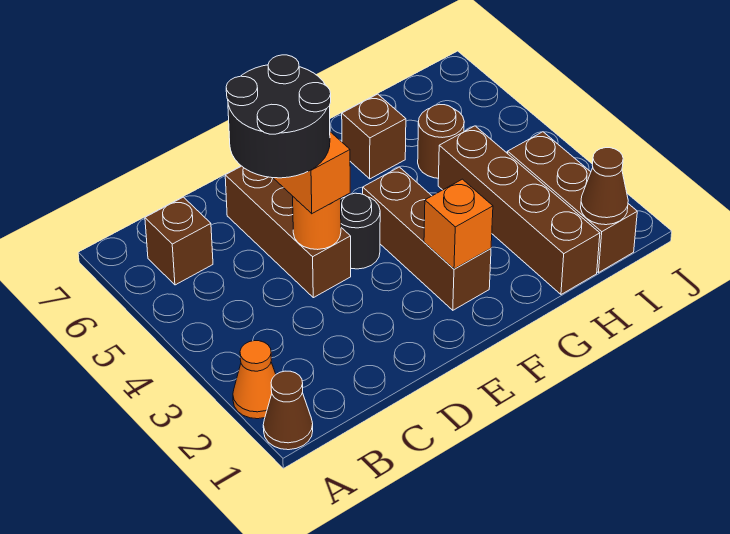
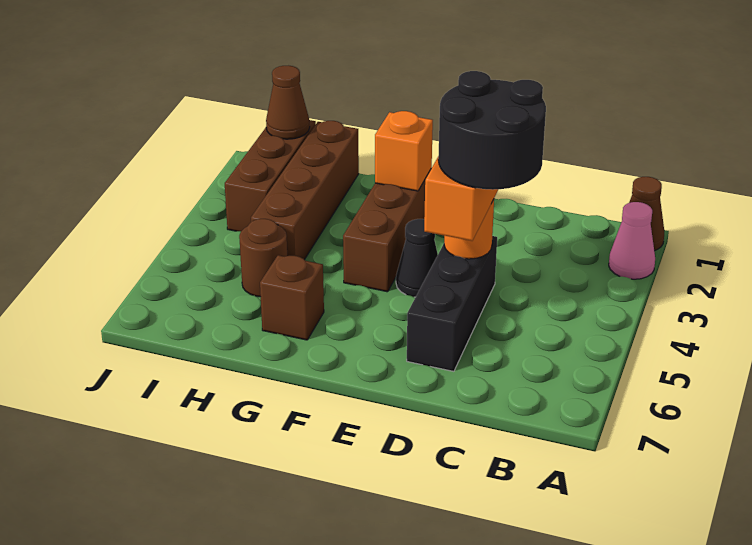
orange cone A2 level 1 -> pink cone A2 level 1
brown brick B6 level 1 -> none
brown brick D4:D6 level 1 -> black brick D4:D6 level 1
black round brick E4 level 1 -> black cone E4 level 1

